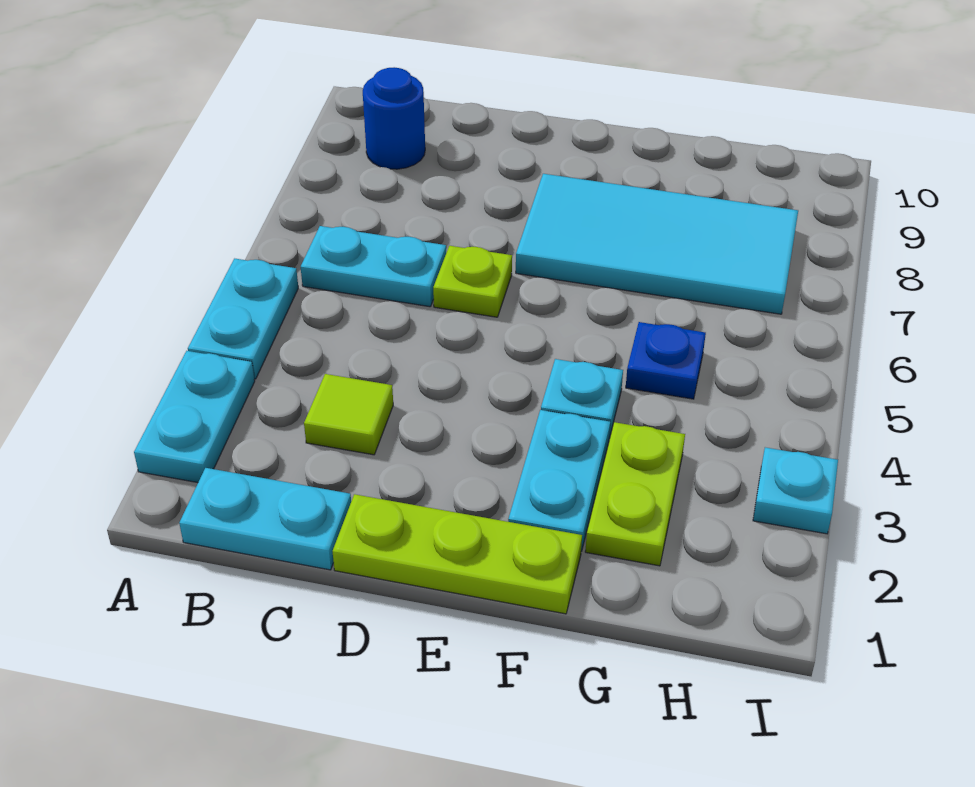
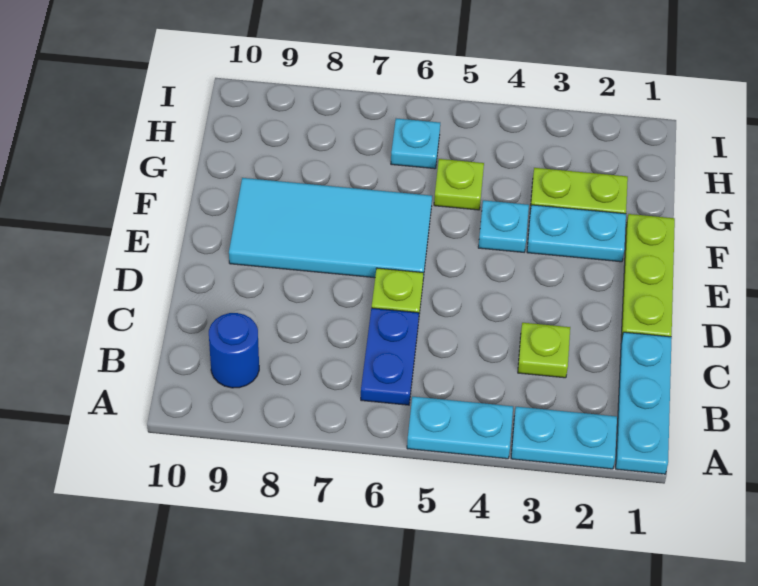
cyan plate B1:C1 level 1 -> cyan plate A1:C1 level 1
cyan plate B6:C6 level 1 -> blue plate B6:C6 level 1
lime tile C3 level 1 -> lime plate C3 level 1
cyan tile E7:H8 level 1 -> cyan tile E6:F9 level 1
blue plate G5 level 1 -> lime plate G5 level 1
cyan plate I3 level 1 -> cyan plate H6 level 1

